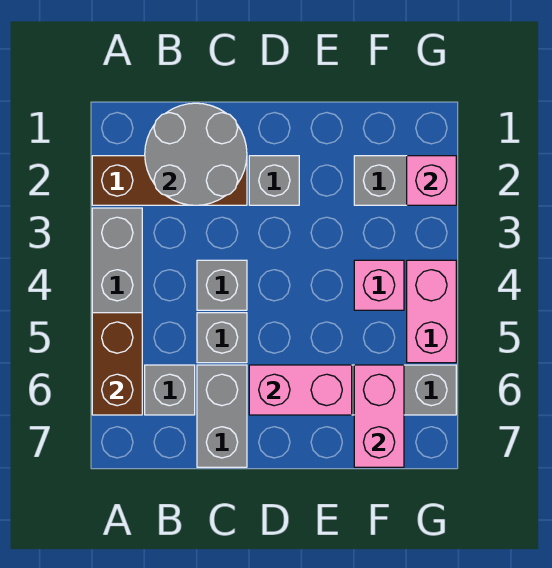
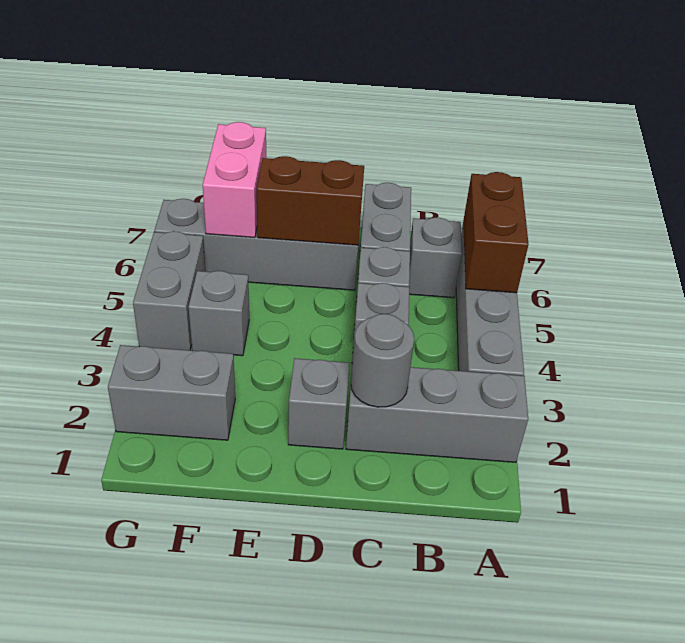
brown brick A2:C2 level 1 -> grey brick A2:C2 level 1
grey round brick B1:C2 level 2 -> grey round brick C2 level 2
pink brick D6:E6 level 2 -> brown brick D6:E6 level 2
pink brick F4 level 1 -> grey brick F4 level 1
pink brick G2 level 2 -> none
pink brick G4:G5 level 1 -> grey brick G4:G5 level 1

